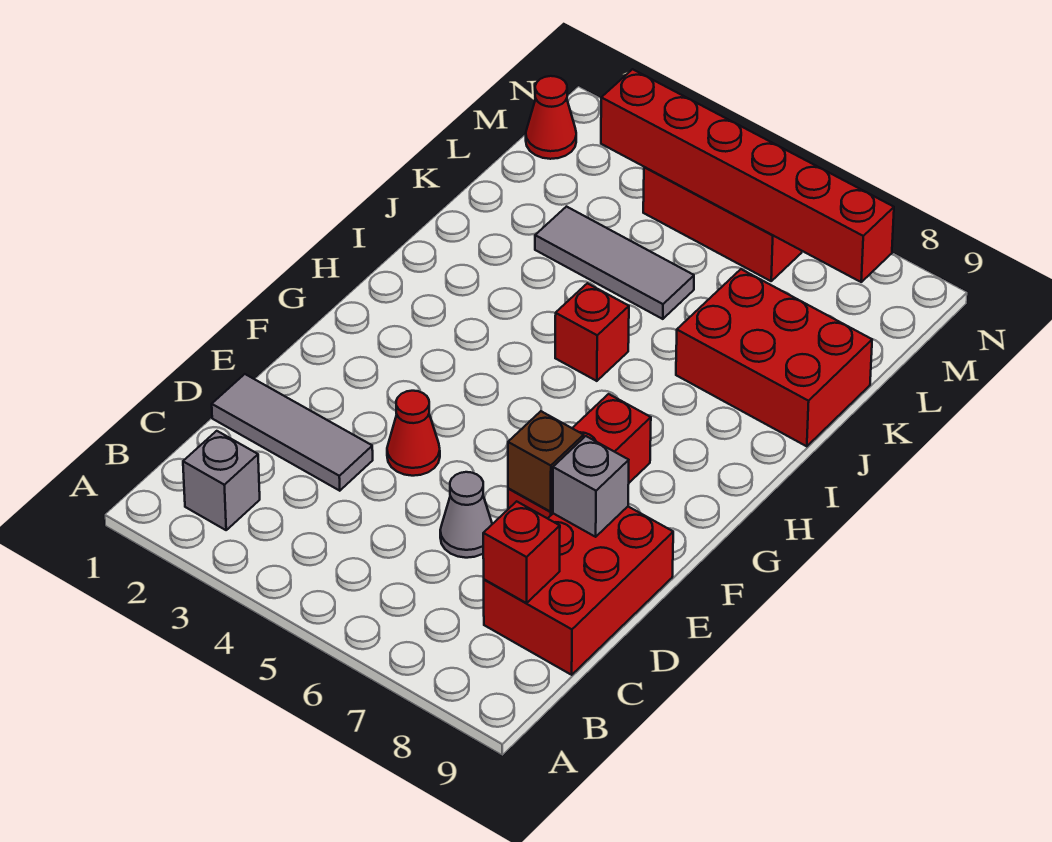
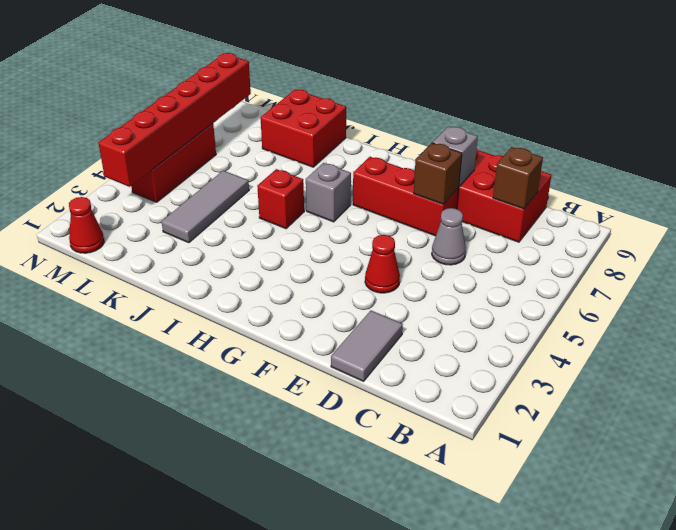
grey brick B2 level 1 -> grey brick H6 level 1
red brick C8 level 2 -> brown brick C8 level 2
grey tile D1:D3 level 1 -> grey tile D1:D2 level 1
red brick J7:K9 level 1 -> red brick J8:K9 level 1

